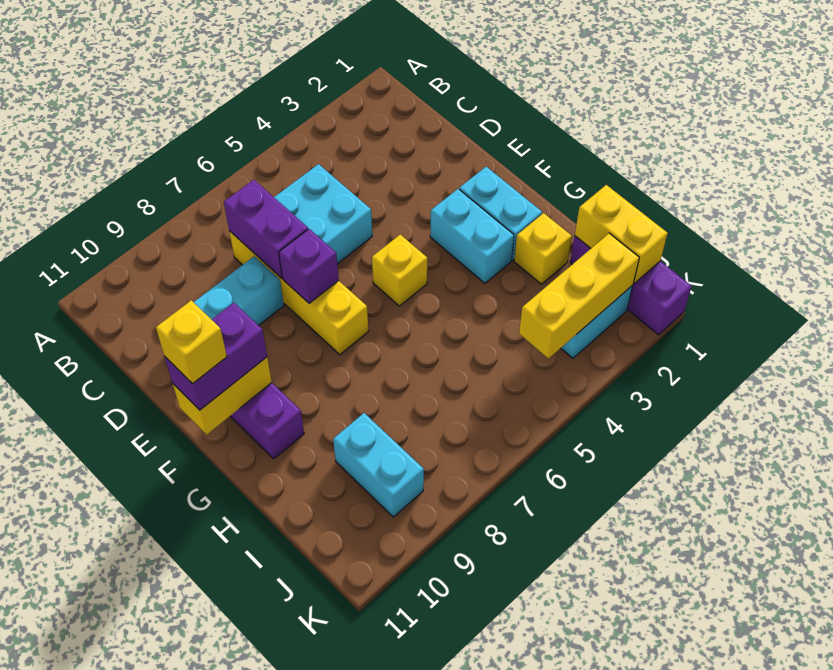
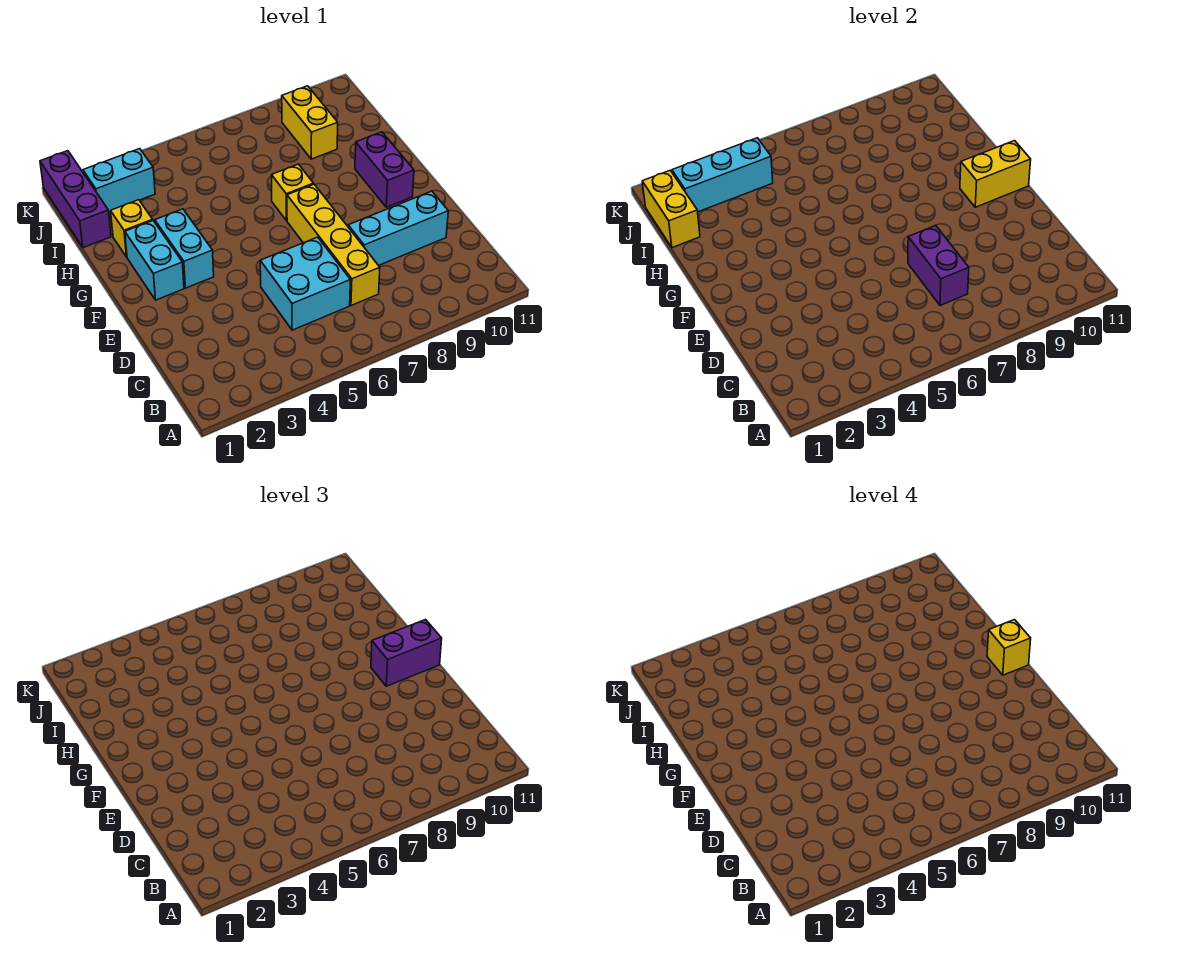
purple brick E7 level 2 -> none
yellow brick F5 level 1 -> yellow brick G7 level 1
cyan brick I9:J9 level 1 -> yellow brick I9:J9 level 1
yellow brick J2:J4 level 2 -> cyan brick J2:J4 level 2

